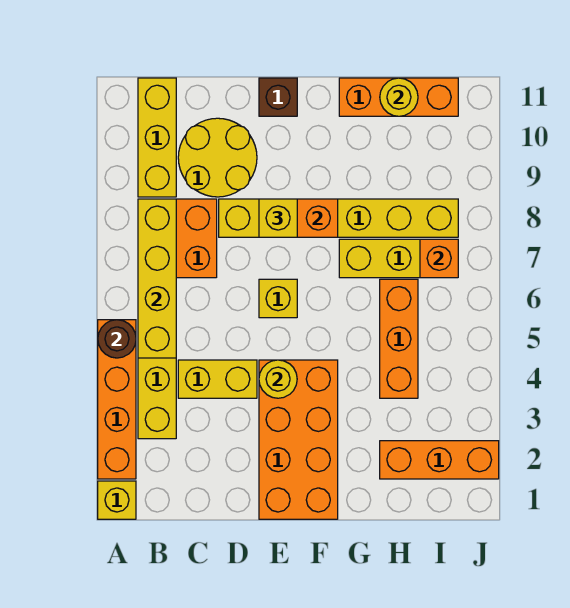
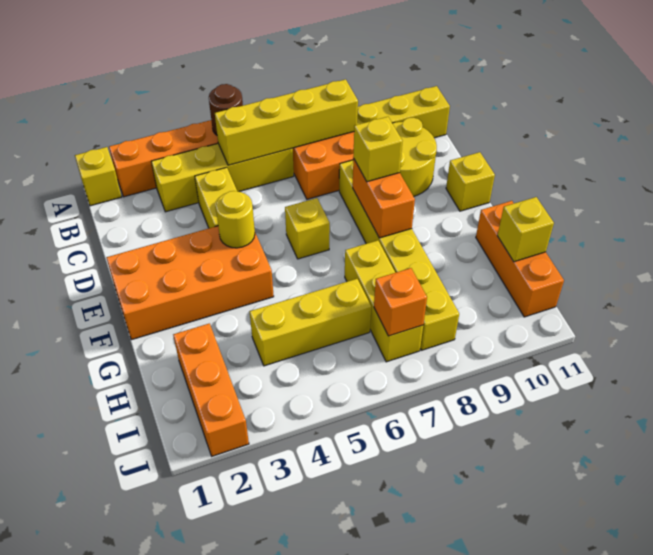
brown brick E11 level 1 -> yellow brick E11 level 1
orange brick H4:H6 level 1 -> yellow brick H4:H6 level 1
yellow round brick H11 level 2 -> yellow brick H11 level 2

